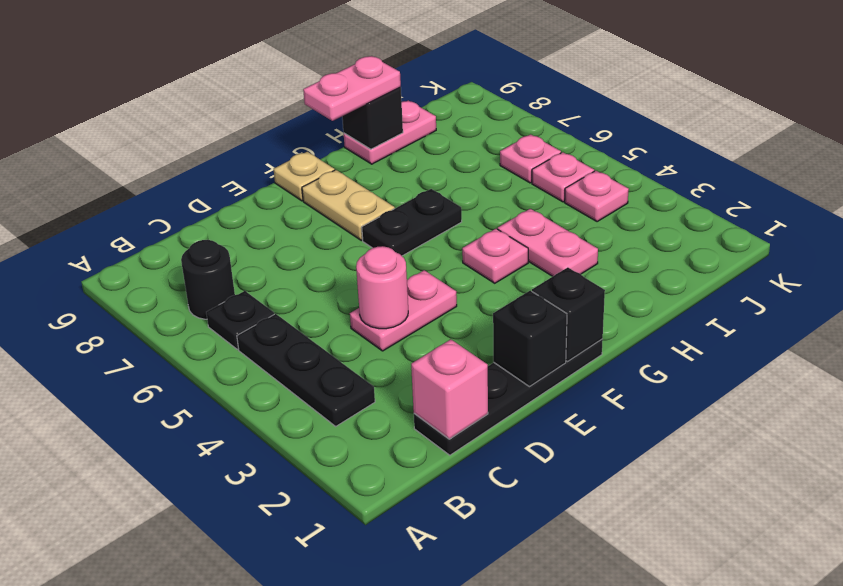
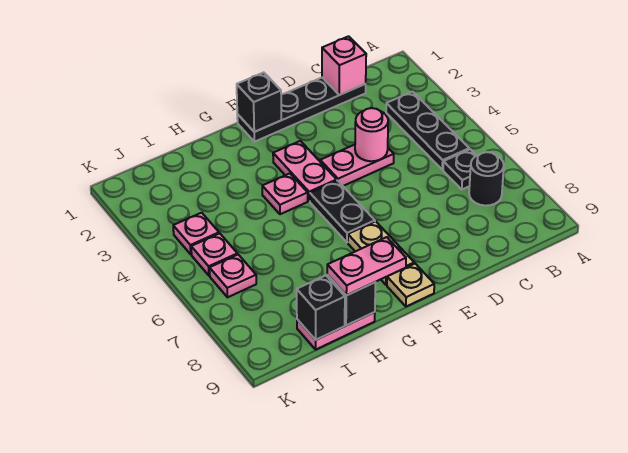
black brick E1 level 2 -> black brick I9 level 2
black plate F6:G6 level 1 -> black plate F5:F6 level 1
pink plate H3:H4 level 1 -> pink plate F3:F4 level 1

